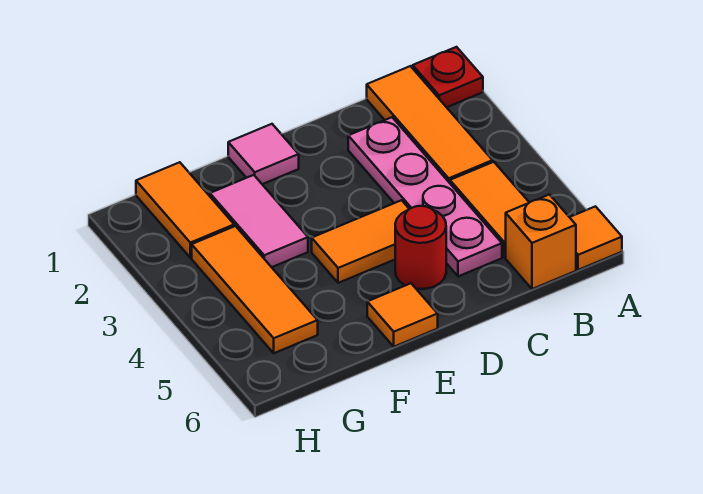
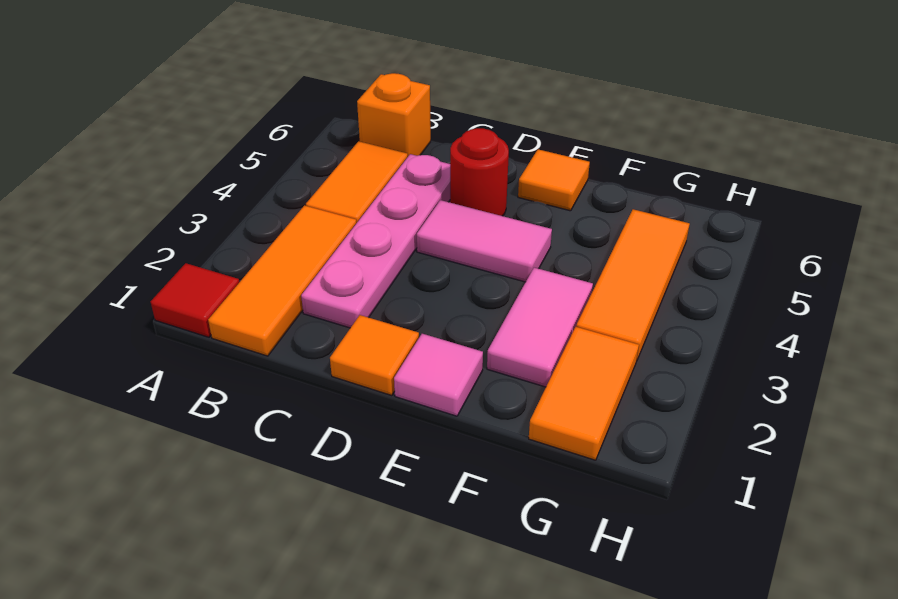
red plate A1 level 1 -> red tile A1 level 1
orange tile A6 level 1 -> orange tile D1 level 1
orange tile D4:E4 level 1 -> pink tile D4:E4 level 1

